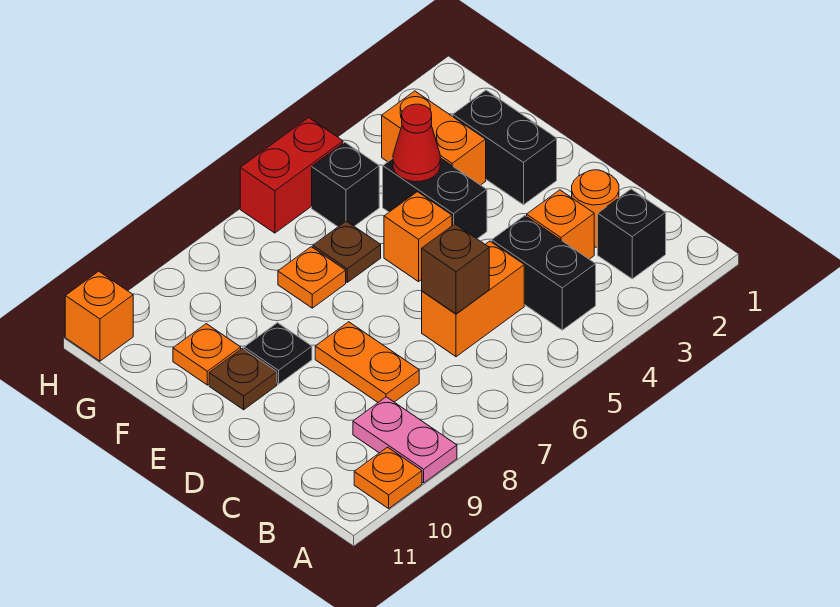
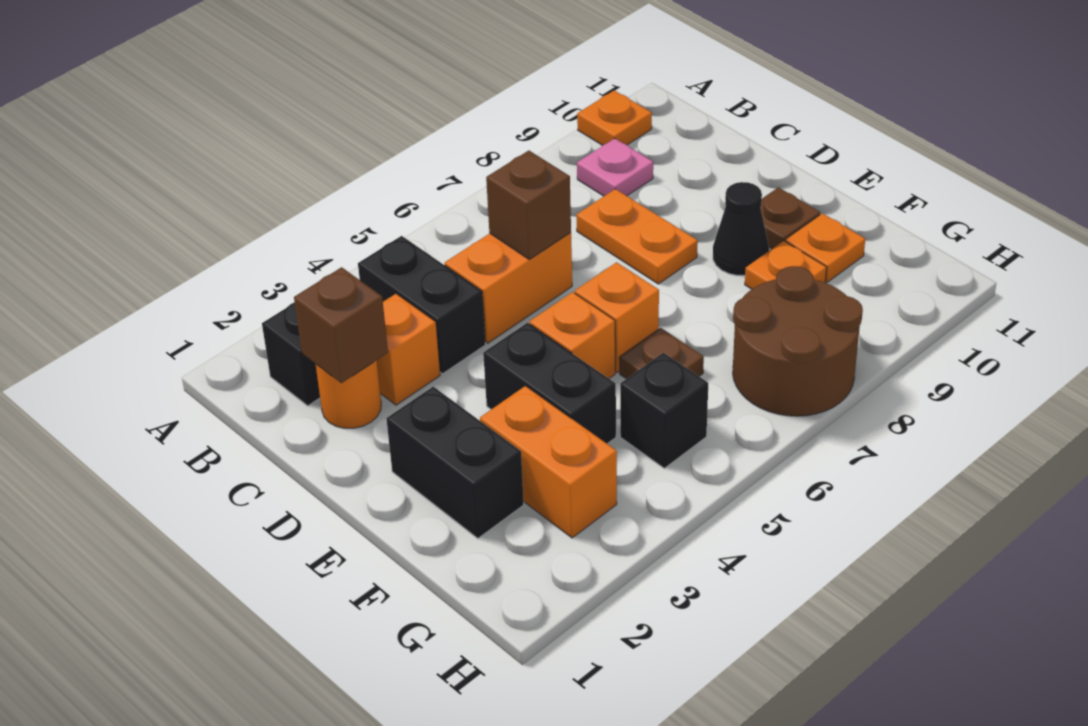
pink plate A9:B9 level 1 -> pink plate B9 level 1
none -> brown brick C2 level 2
black plate E9 level 1 -> black cone E9 level 1
red cone F4 level 2 -> none
orange plate F7 level 1 -> orange plate F9 level 1
none -> brown round brick G7:H8 level 1
red brick H5:H6 level 1 -> none
orange brick H11 level 1 -> orange brick E6 level 1

